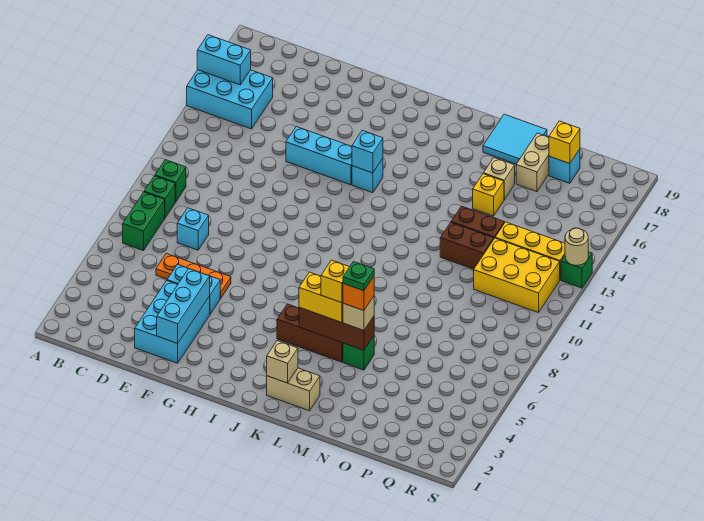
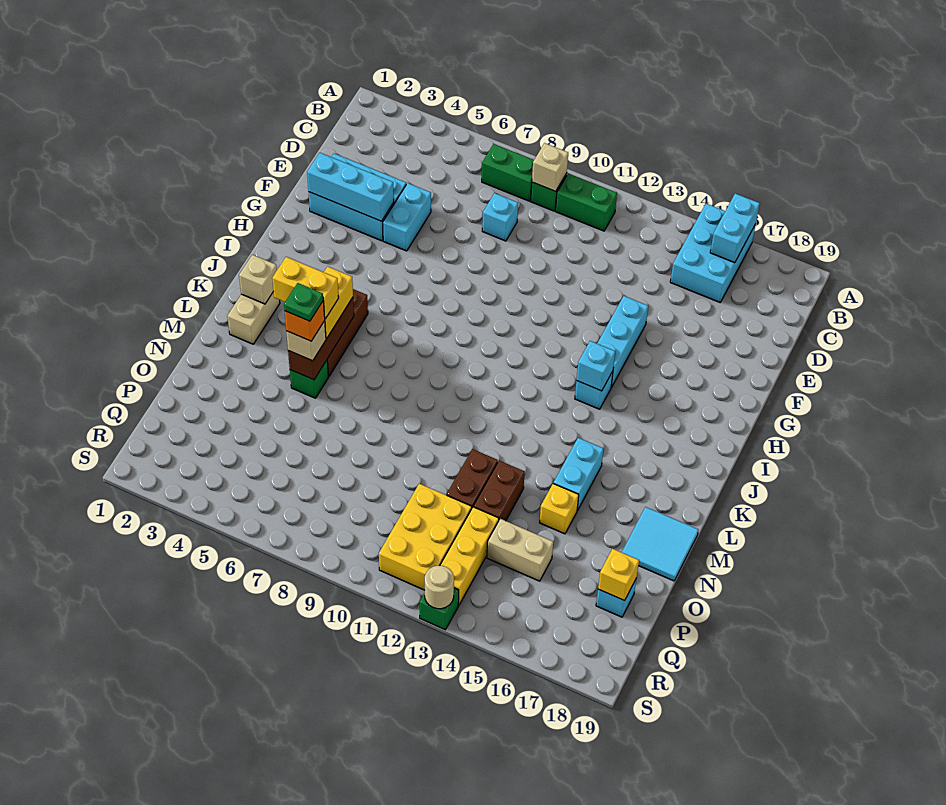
green brick B10 level 1 -> green brick B10:B11 level 1
orange plate D6:F6 level 1 -> none
yellow brick L5 level 4 -> yellow brick L4:L5 level 4
none -> cyan brick L15:M15 level 1
tan brick N16 level 1 -> tan brick B9 level 2
tan brick O17:O18 level 1 -> tan brick P14:P15 level 1

